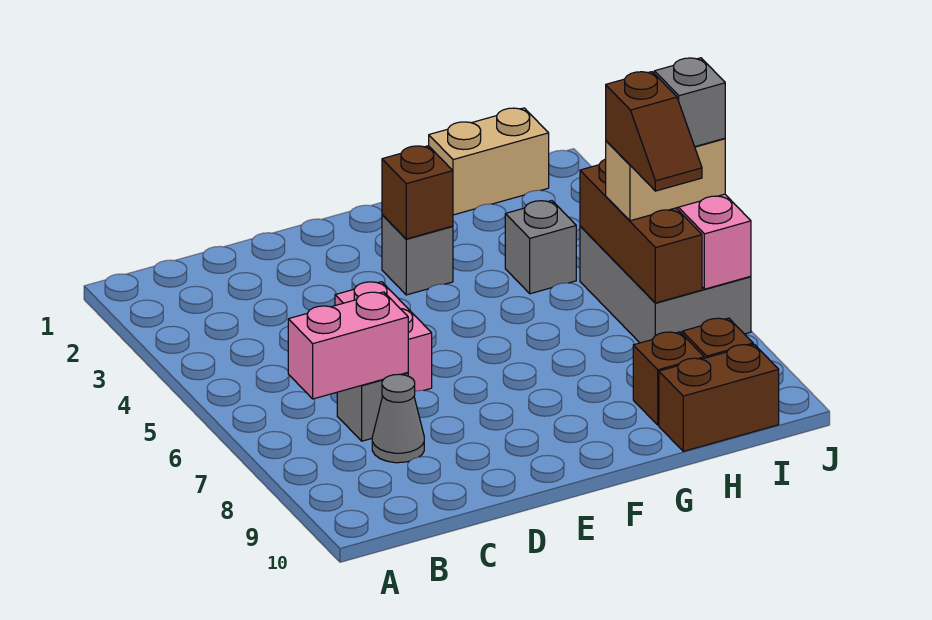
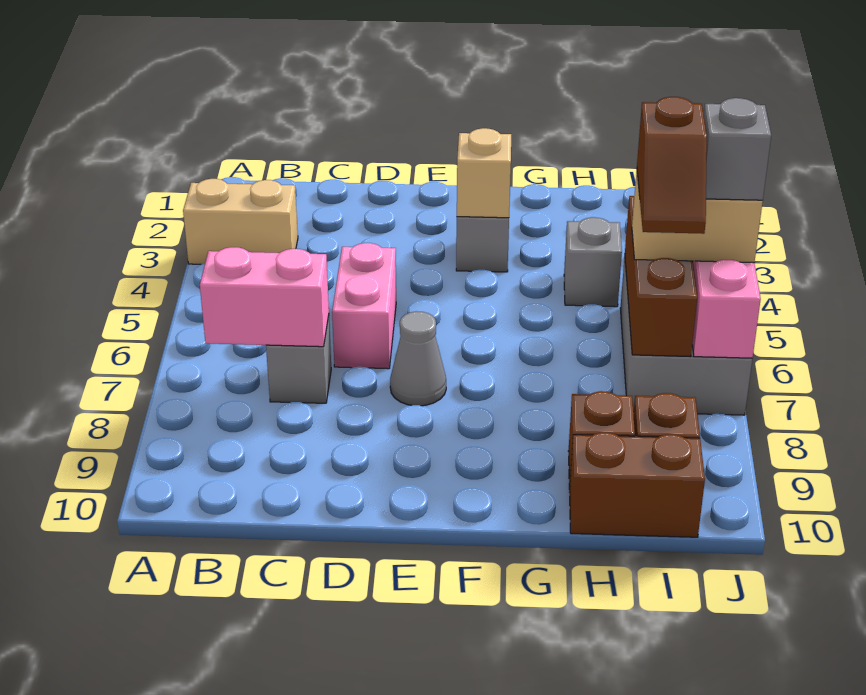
grey cone C8 level 1 -> grey cone E7 level 1
brown brick F3 level 2 -> tan brick F3 level 2
tan brick H1:I1 level 1 -> tan brick A3:B3 level 1

